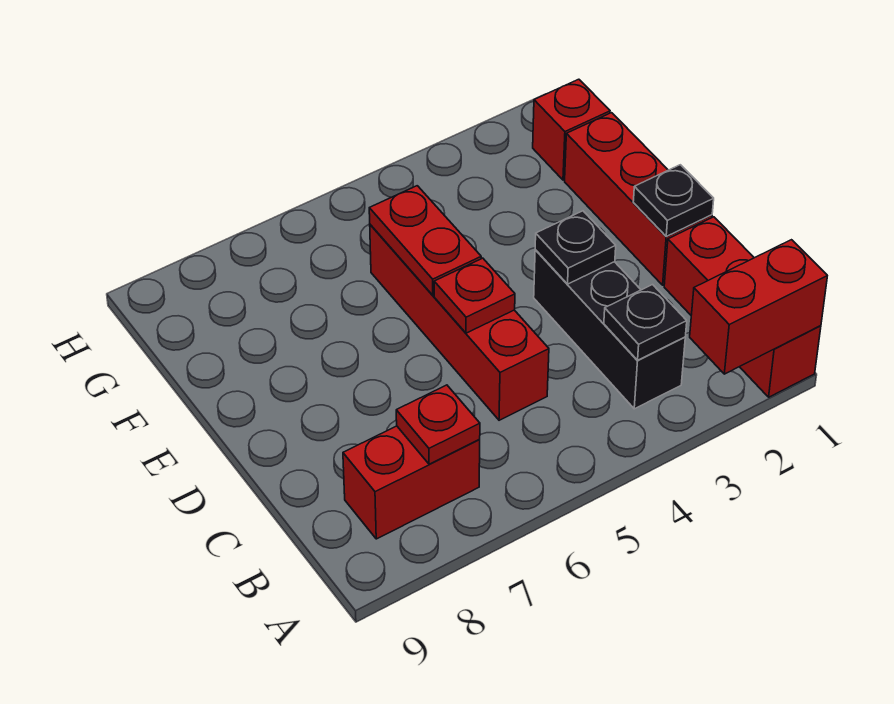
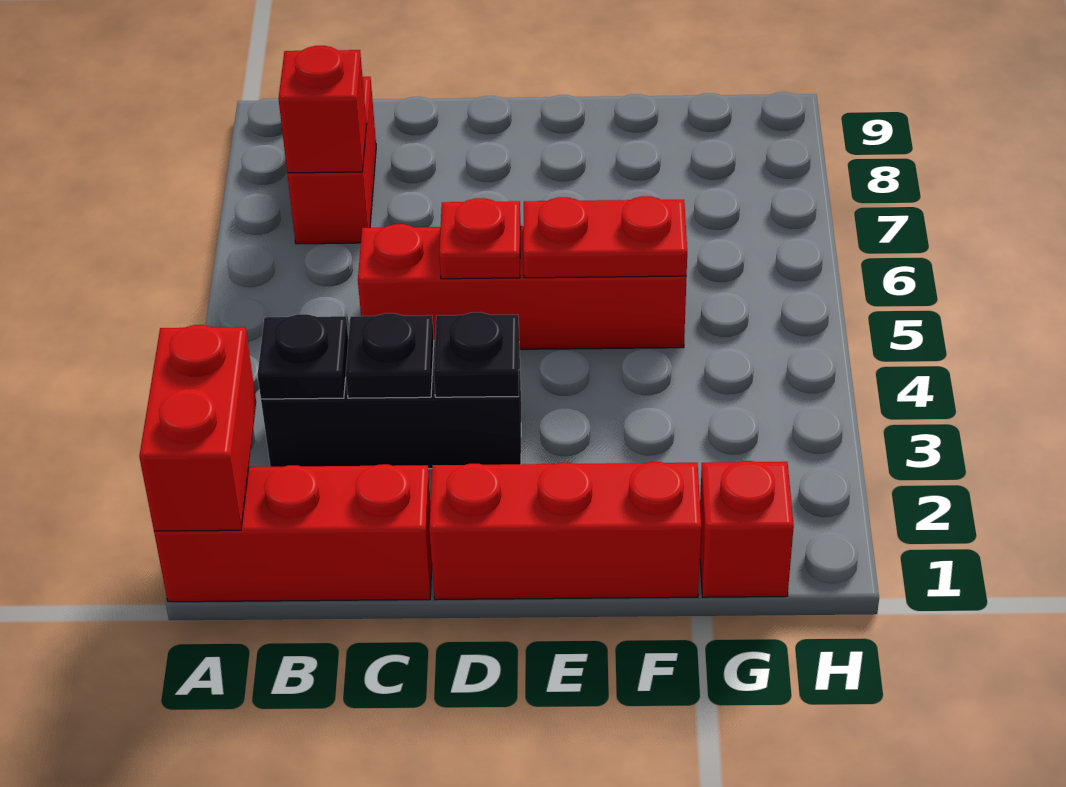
red plate B7 level 2 -> red brick B7 level 2
black plate D1 level 2 -> black plate C3 level 2

